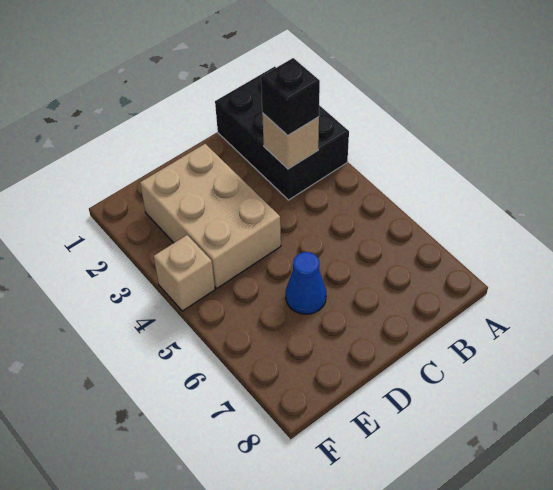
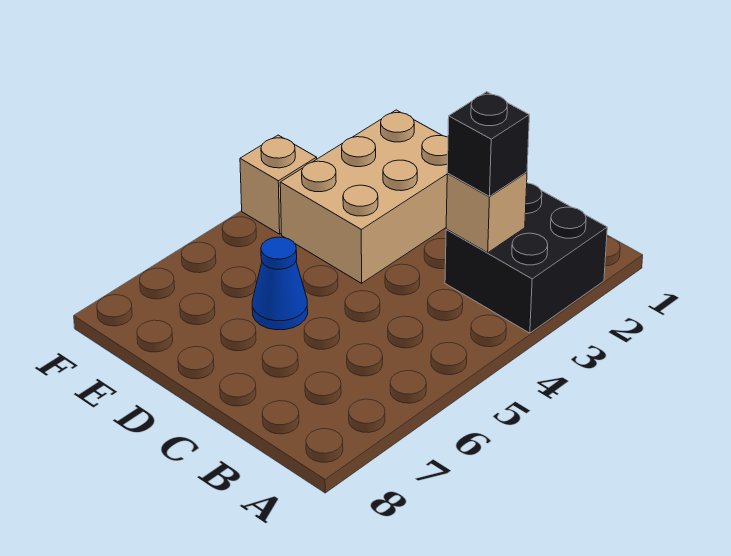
black brick A1:B3 level 1 -> black brick A2:B3 level 1

